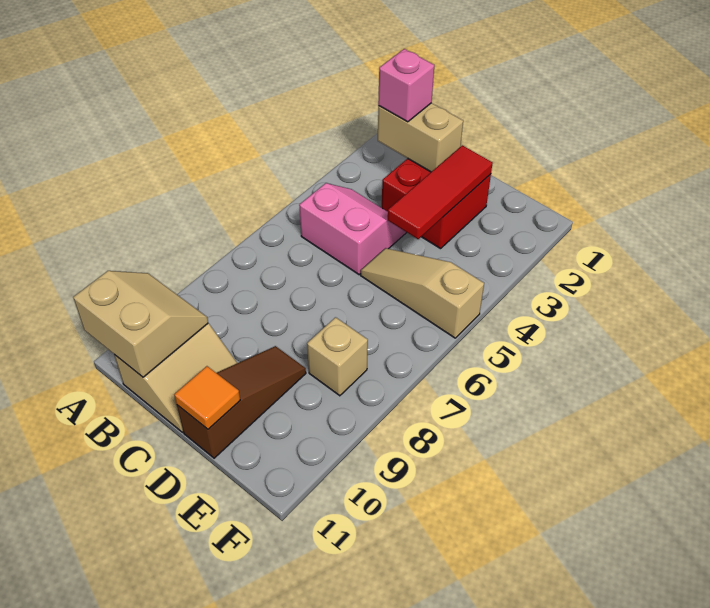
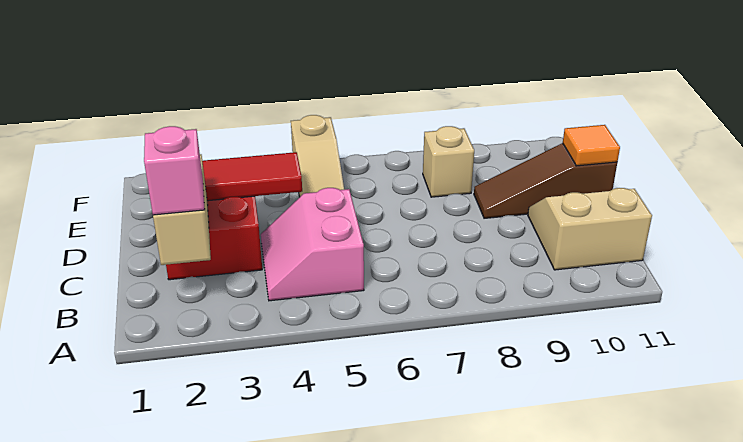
tan slope A10:B11 level 2 top 11 -> none

